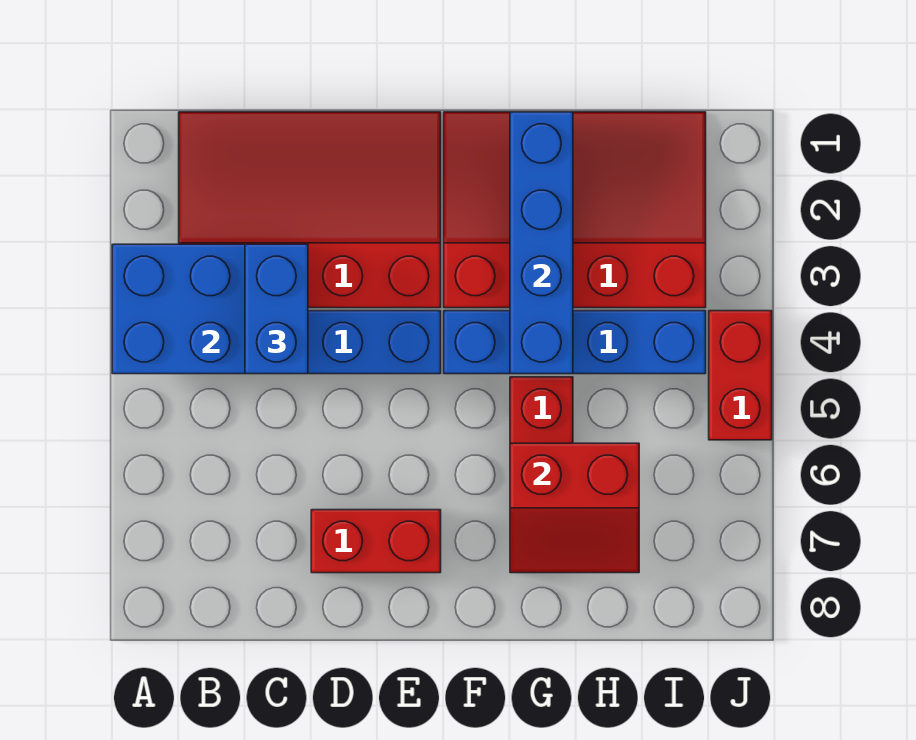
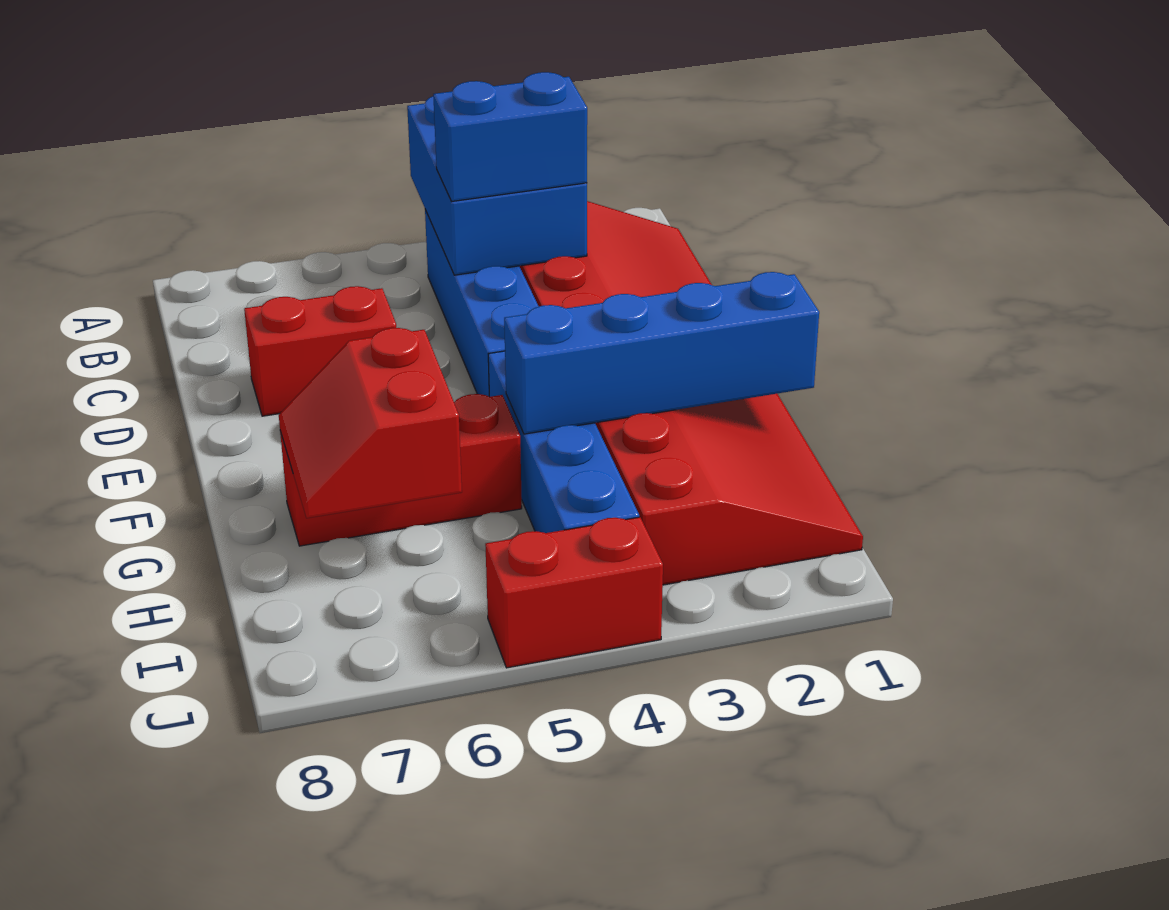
red brick D7:E7 level 1 -> red brick D6:D7 level 1

